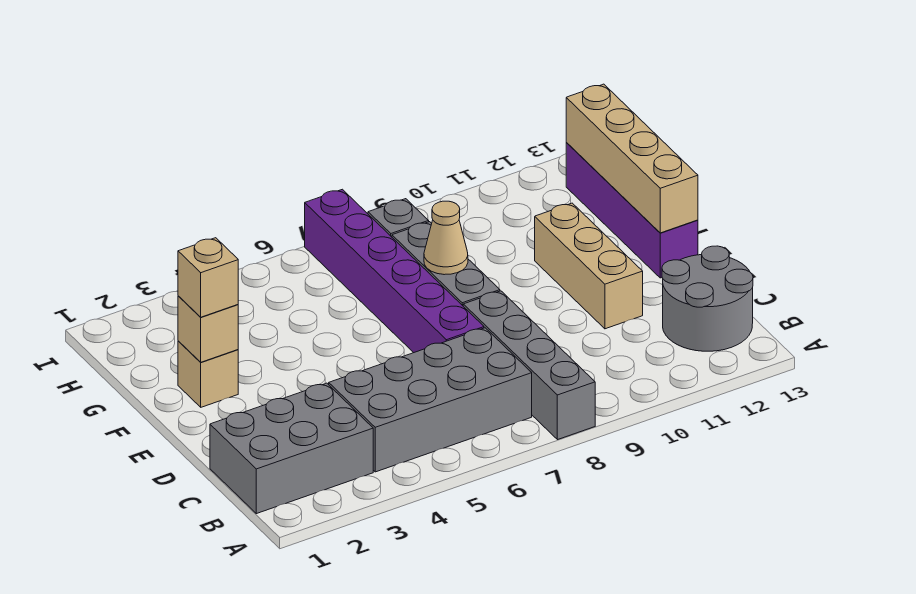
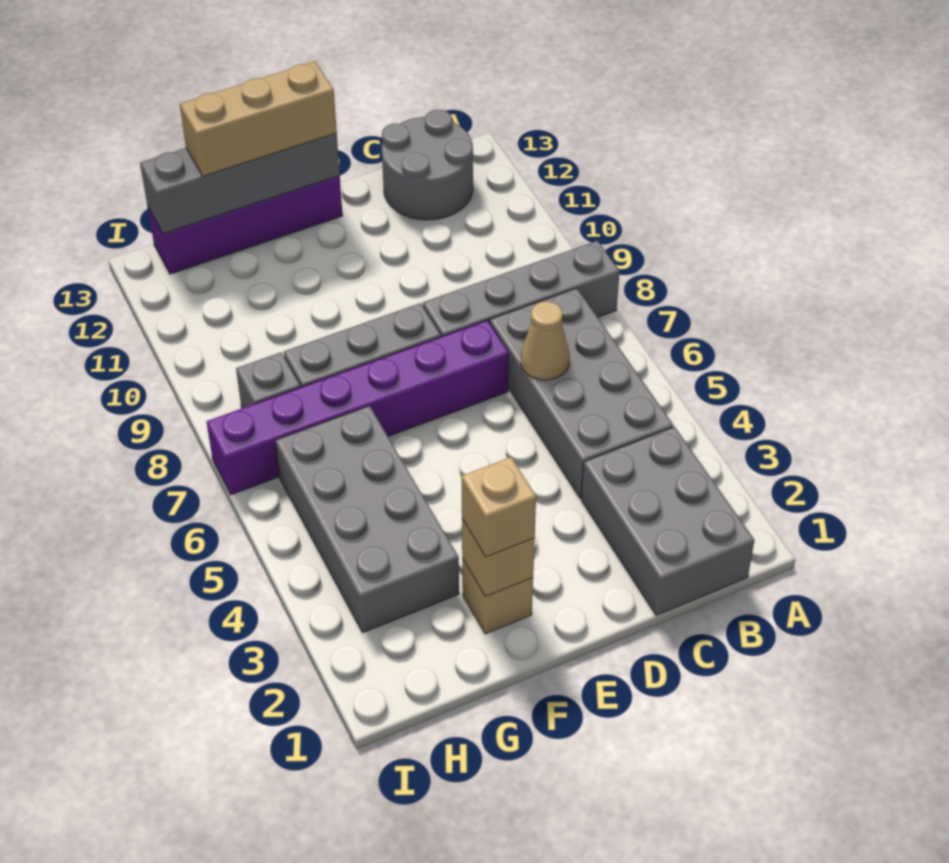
tan brick D11:F11 level 1 -> tan brick E13:G13 level 3
tan brick E13:H13 level 2 -> grey brick E13:H13 level 2
tan cone F8 level 2 -> tan cone C6 level 2
none -> grey brick G3:H6 level 1

